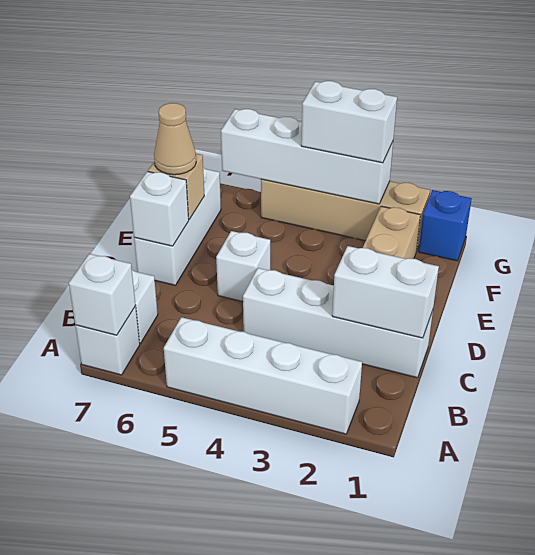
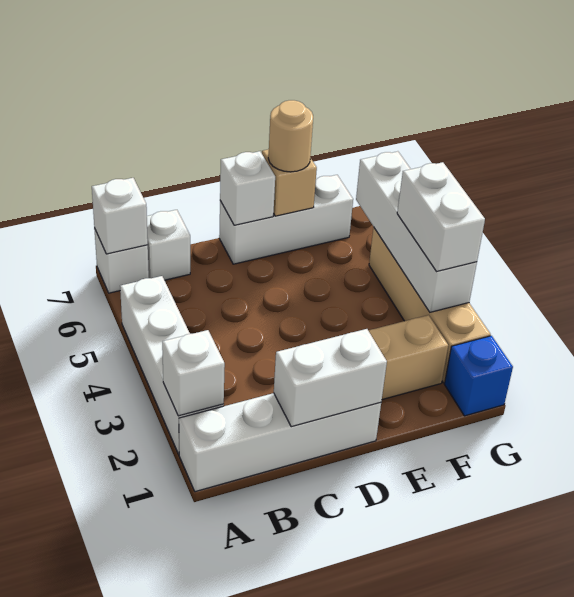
white brick C1:C4 level 1 -> white brick A1:D1 level 1
white brick C1:C2 level 2 -> white brick C1:D1 level 2
white brick D5 level 1 -> white brick A2 level 2
tan cone E7 level 3 -> tan round brick E7 level 3

